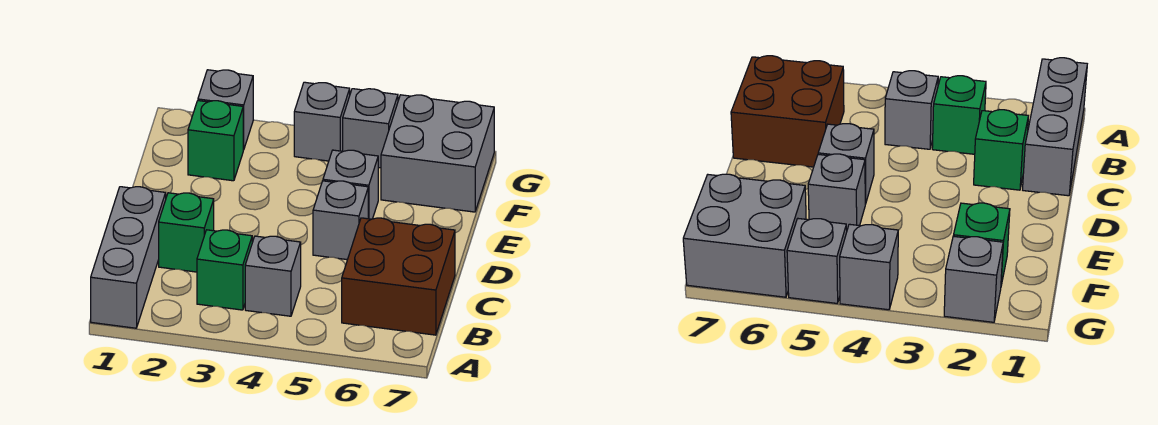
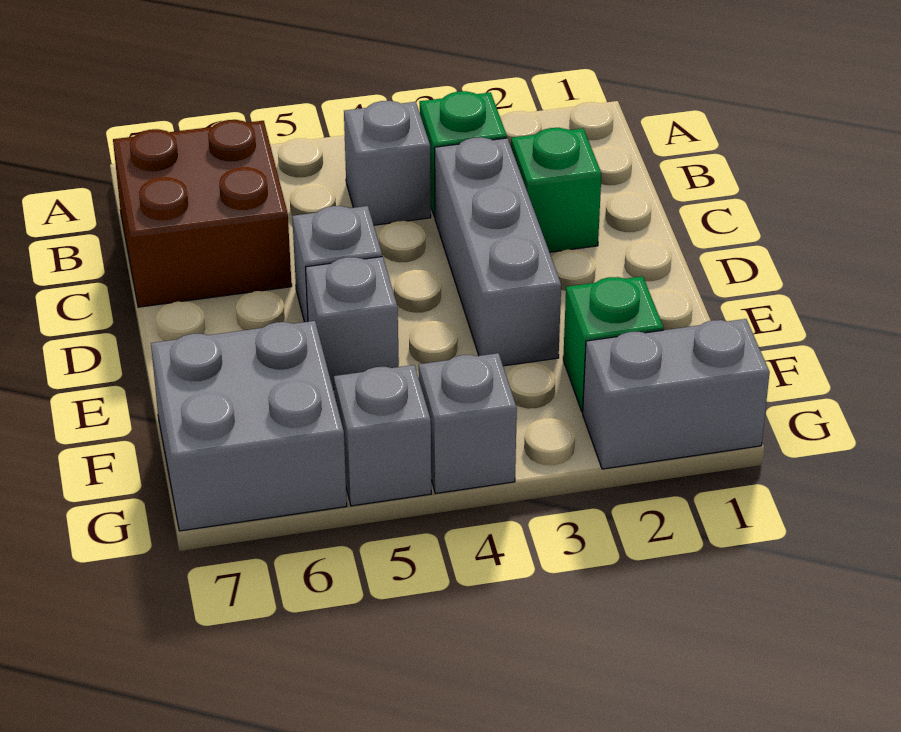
grey brick A1:C1 level 1 -> grey brick C3:E3 level 1
grey brick G2 level 1 -> grey brick G1:G2 level 1

